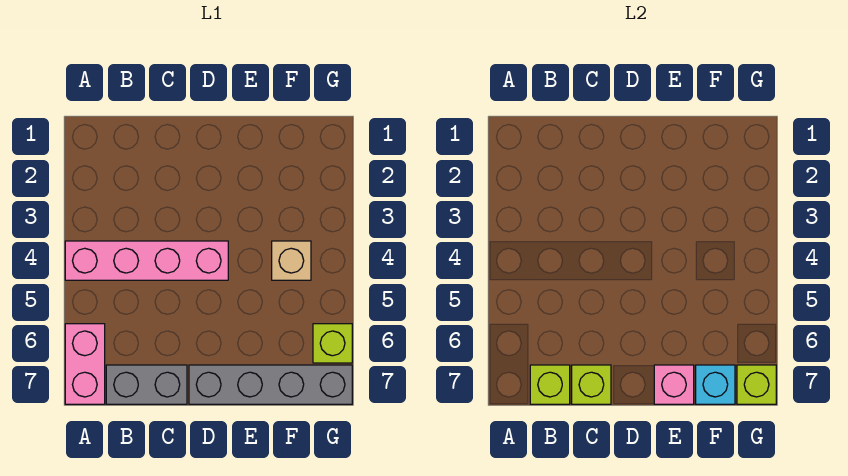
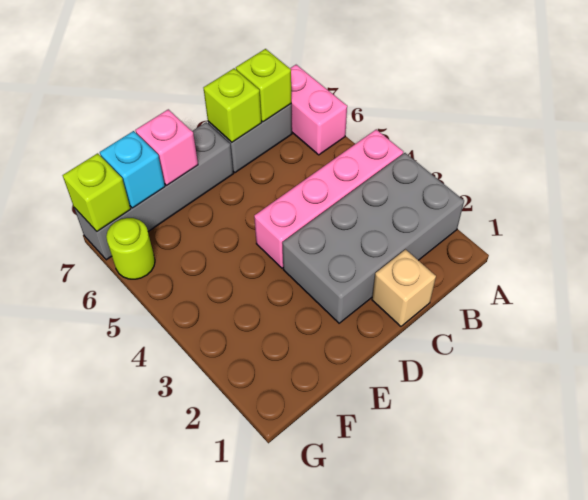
none -> grey brick A2:D3 level 1
tan brick F4 level 1 -> tan brick C1 level 1
lime brick G6 level 1 -> lime round brick G6 level 1

